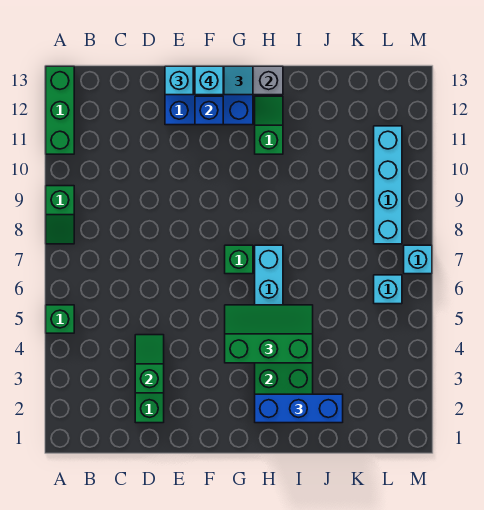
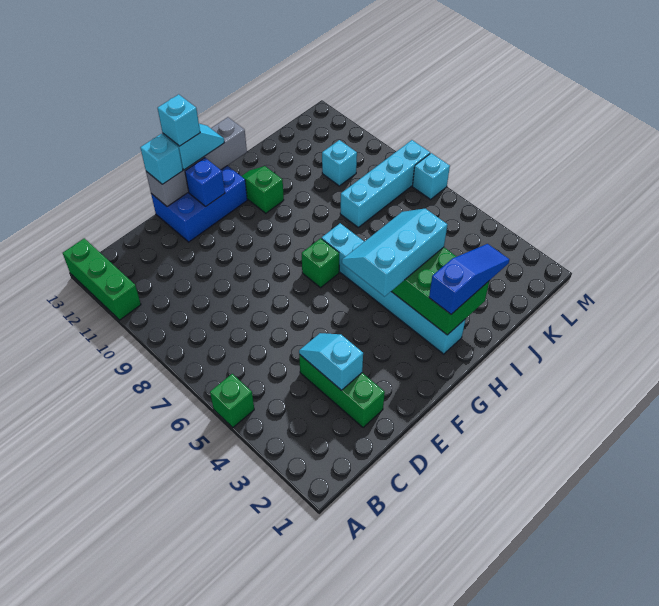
green slope A8:A9 level 1 top 9 -> none
green slope D3:D4 level 2 top 3 -> cyan slope D3:D4 level 2 top 3
green slope G4:I5 level 3 top 4 -> cyan slope G4:I5 level 3 top 4
blue brick H2:J2 level 3 -> blue slope H2:J2 level 3 top H
cyan brick L6 level 1 -> cyan brick K10 level 1
cyan brick L8:L11 level 1 -> cyan brick J8:M8 level 1

